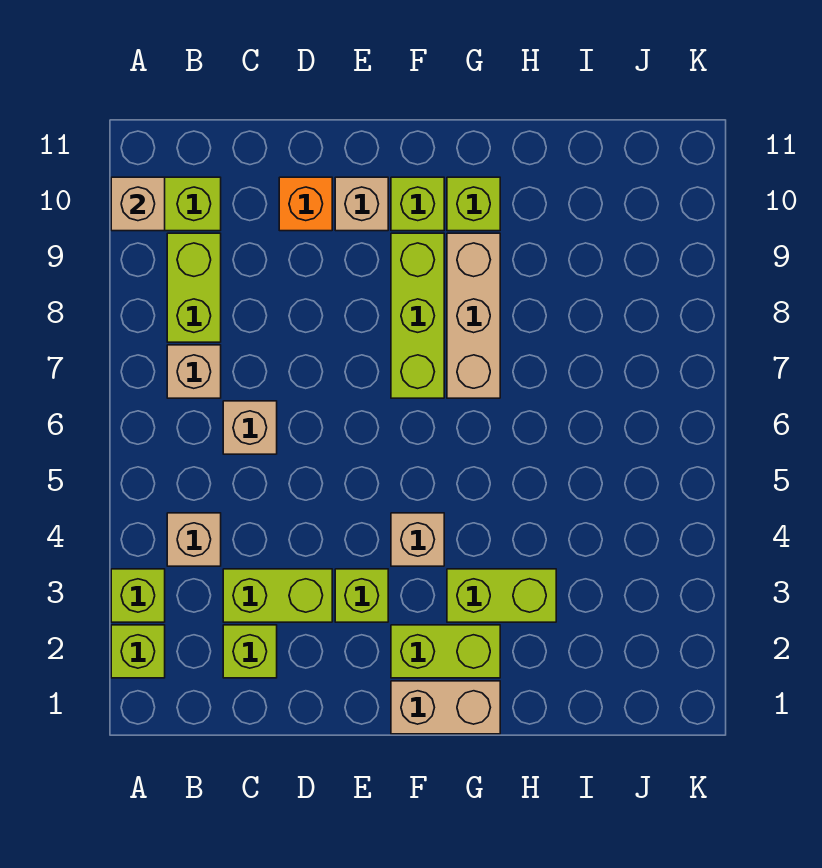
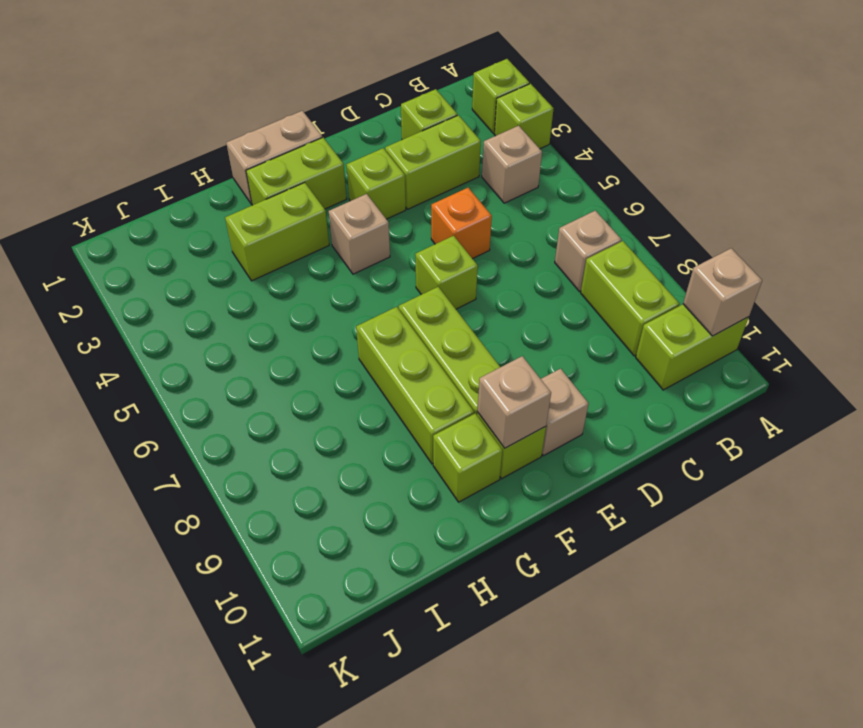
tan brick C6 level 1 -> tan brick F10 level 2
orange brick D10 level 1 -> orange brick D5 level 1
none -> lime brick E6 level 1
tan brick G7:G9 level 1 -> lime brick G7:G9 level 1

